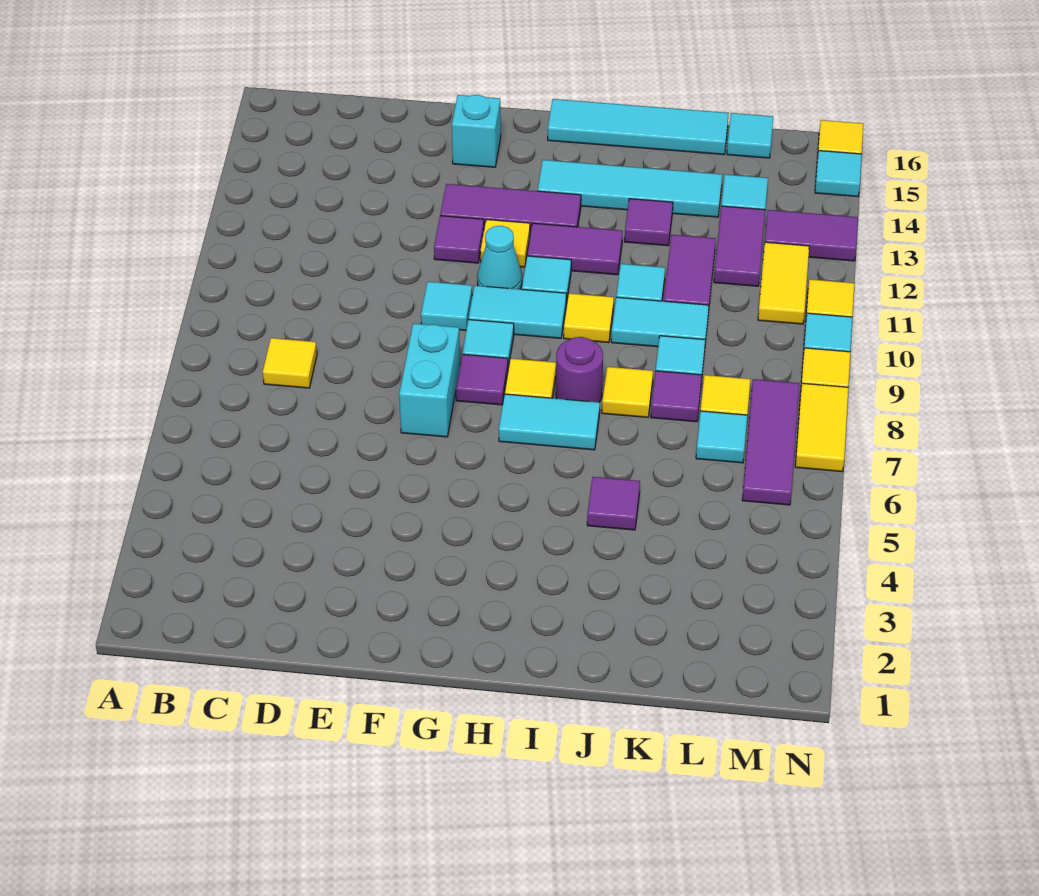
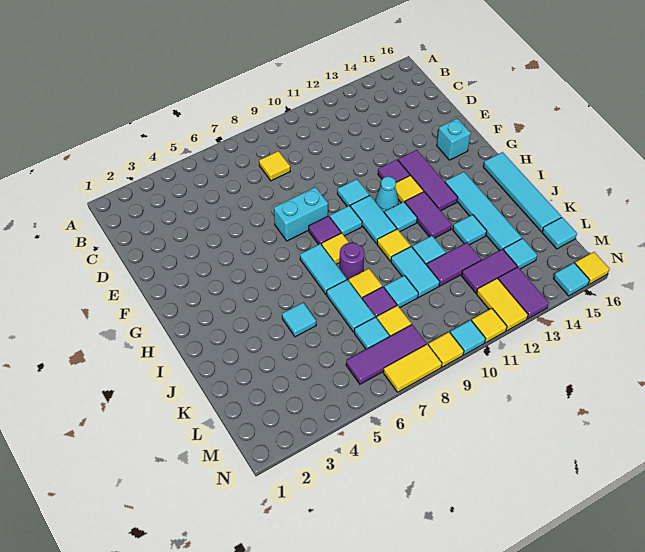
purple tile J5 level 1 -> cyan tile J5 level 1
none -> cyan tile J7:K7 level 1
purple tile J13 level 1 -> cyan tile J13 level 1
yellow tile M11:M12 level 1 -> yellow tile M12:N12 level 1

